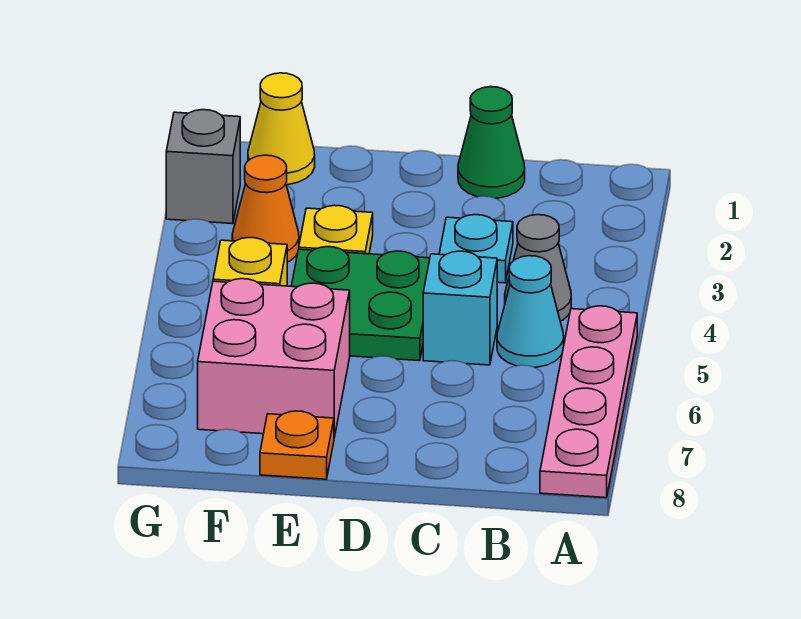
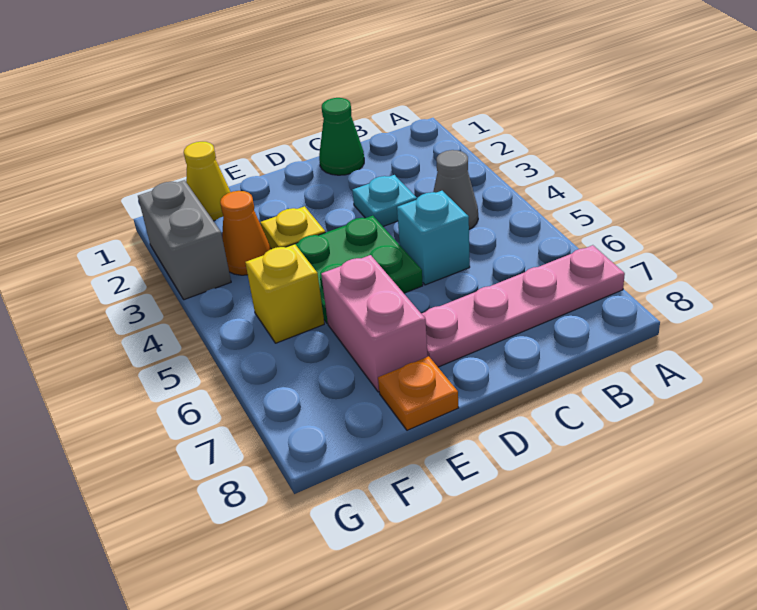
pink plate A5:A8 level 1 -> pink plate A7:D7 level 1
cyan cone B5 level 1 -> none
pink brick E6:F7 level 1 -> pink brick E6:E7 level 1
grey brick G2 level 1 -> grey brick G2:G3 level 1

